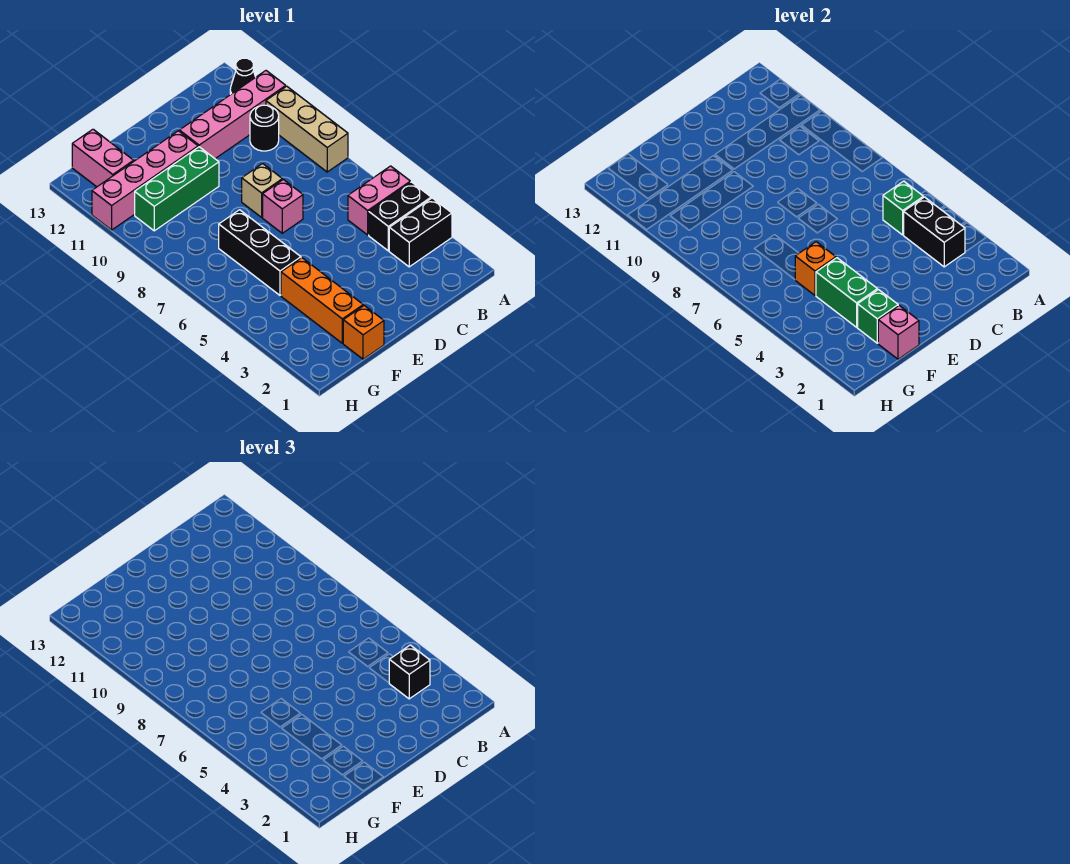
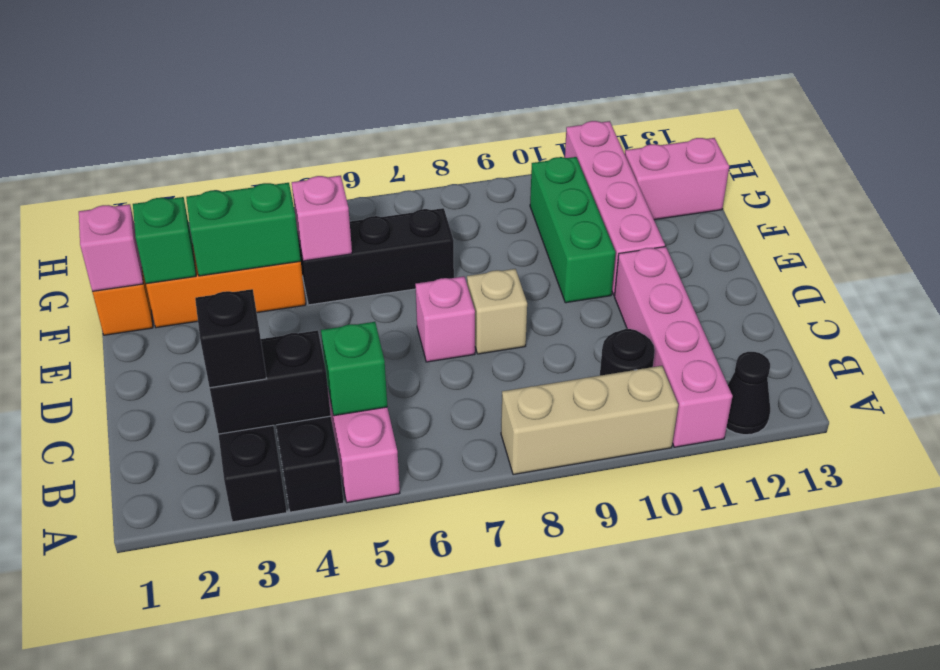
orange brick F5 level 2 -> pink brick F5 level 2

